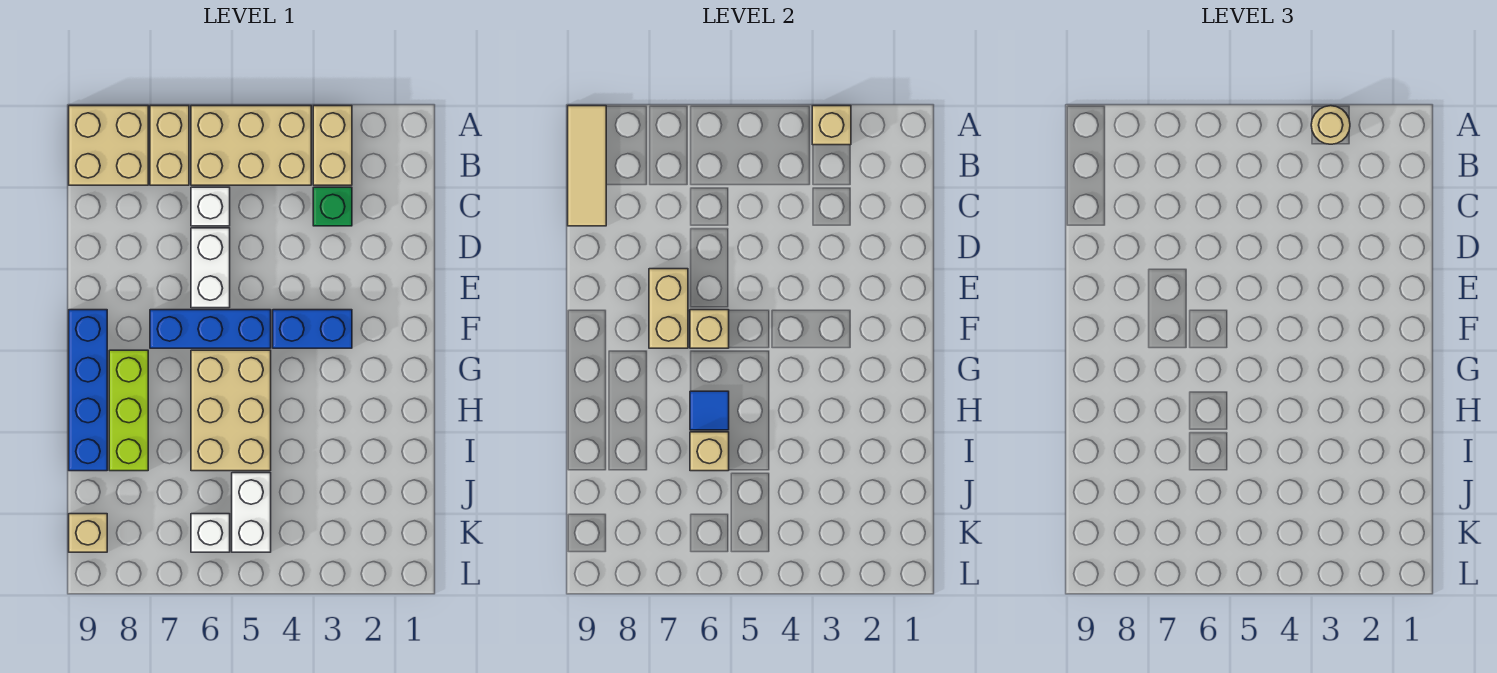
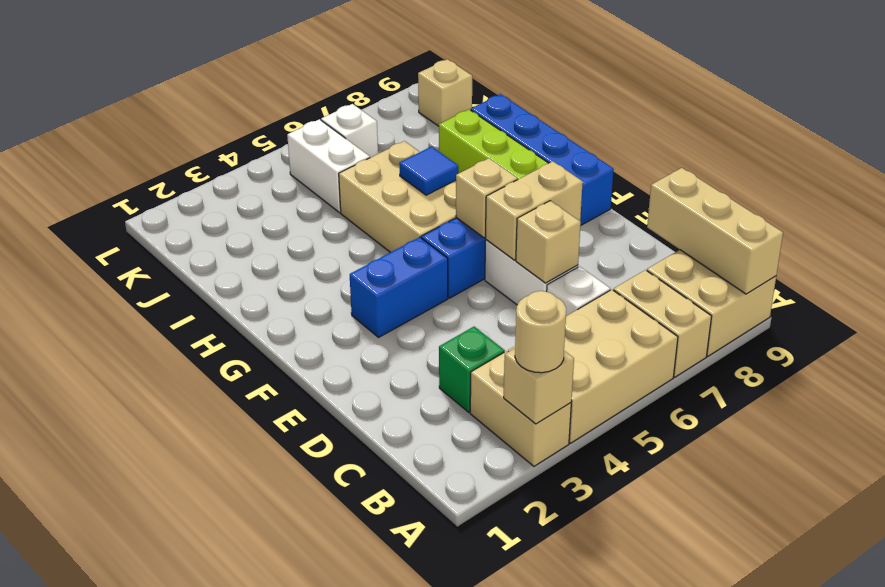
tan tile A9:C9 level 2 -> tan brick A9:C9 level 2
tan brick E7:F7 level 2 -> tan brick E6:E7 level 2
tan brick I6 level 2 -> tan brick D6 level 2

